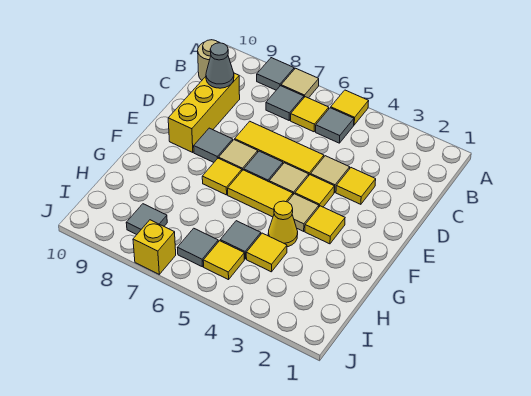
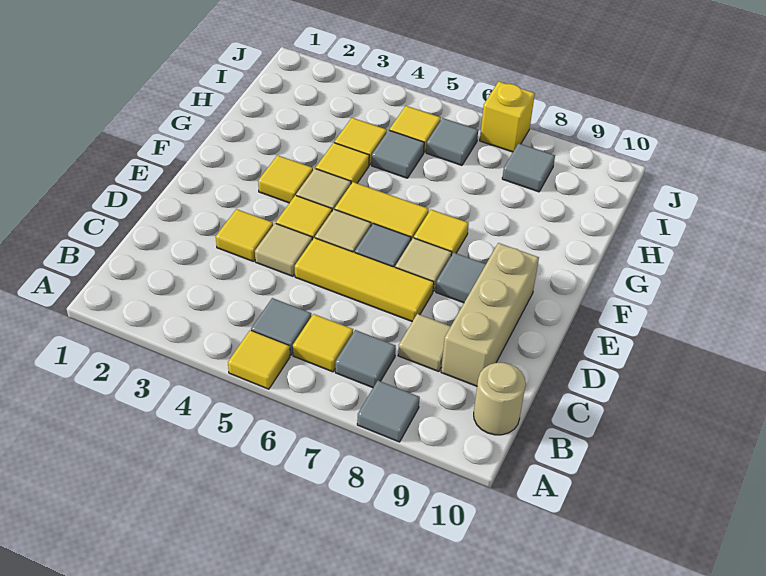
tan tile A7 level 1 -> tan tile C8 level 1
yellow brick C9:E9 level 1 -> tan brick C9:E9 level 1
grey cone C9 level 2 -> none
yellow cone G4 level 1 -> yellow tile G4 level 1

